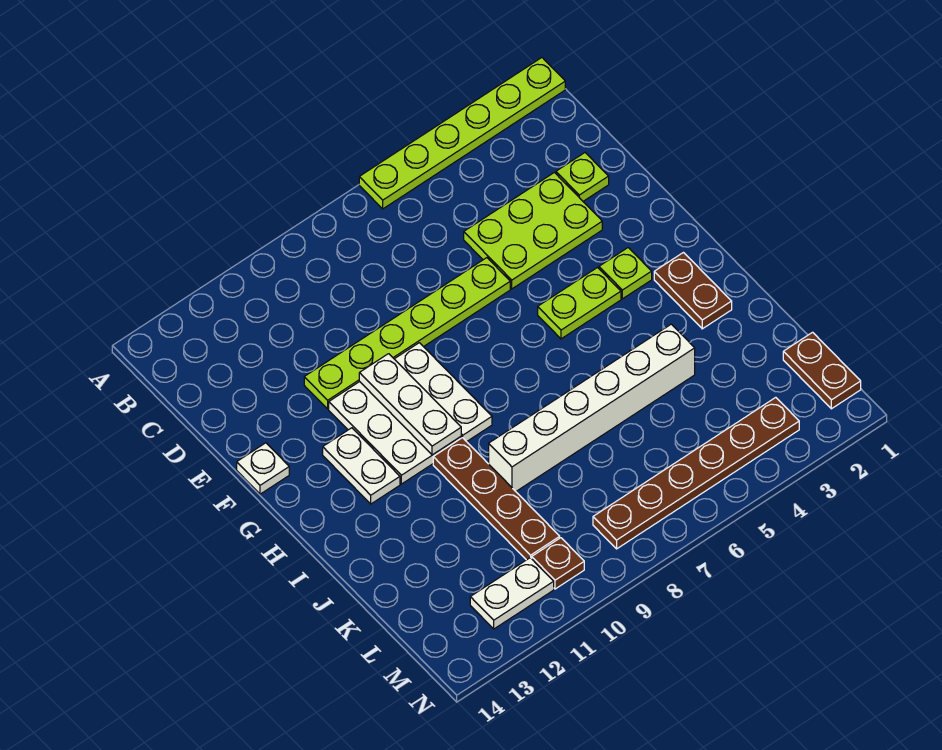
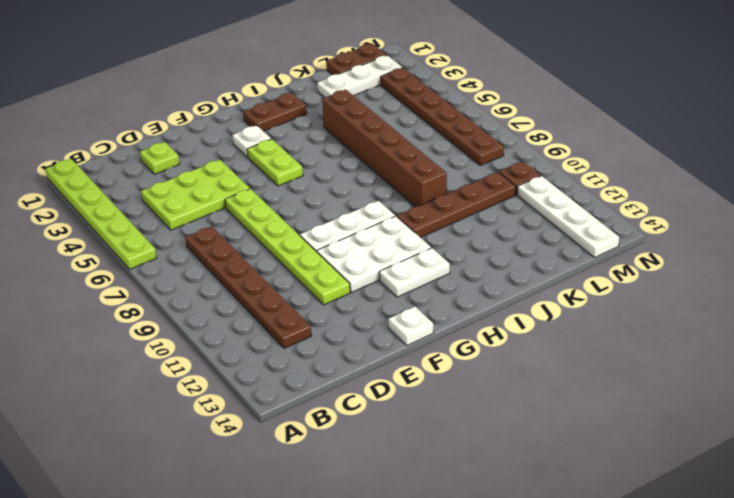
none -> brown plate C7:C12 level 1
lime plate D3:E5 level 1 -> lime plate C4:E5 level 1
white plate F10:H10 level 2 -> white plate K2:M2 level 1
lime plate G3 level 1 -> white plate G3 level 1
white brick J4:J9 level 1 -> brown brick J4:J9 level 1
white plate M11:M12 level 1 -> white plate M11:M14 level 1

